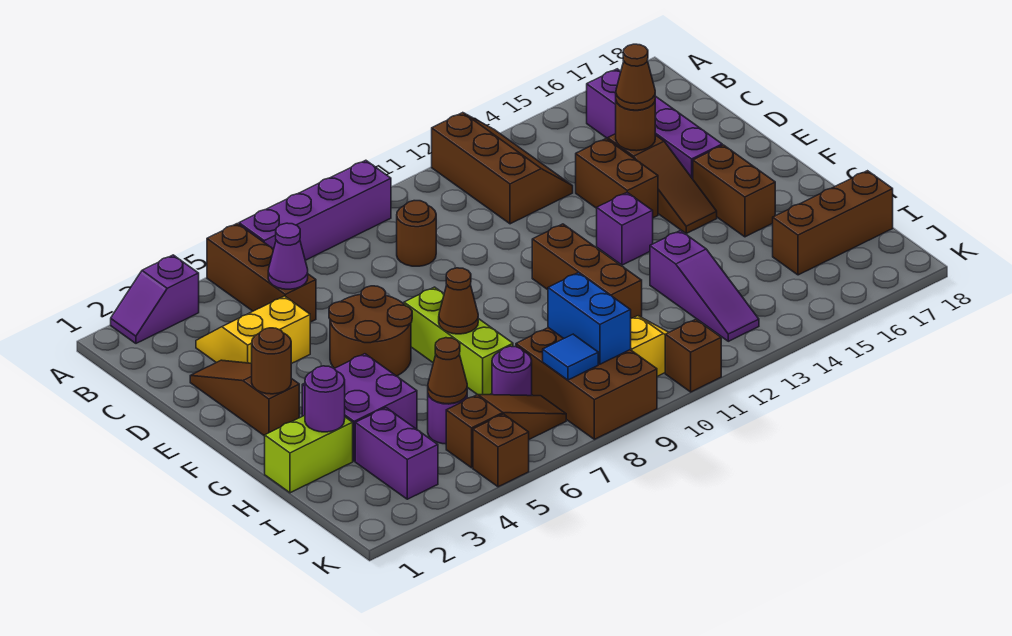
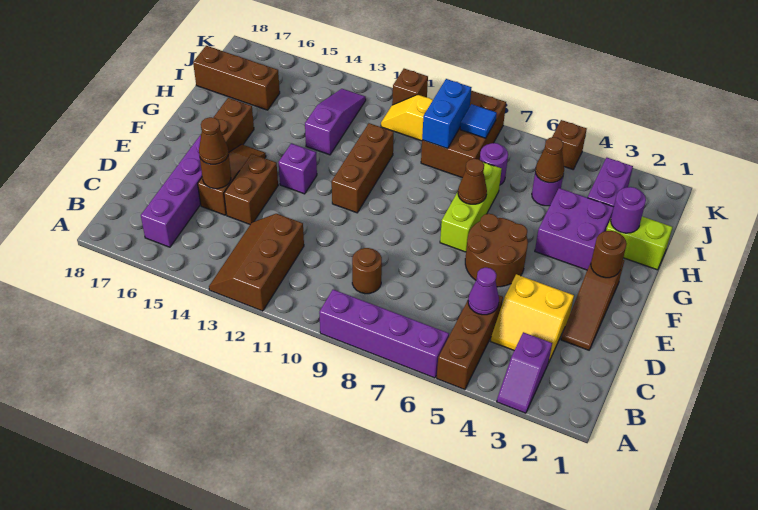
purple slope A2:A3 level 1 top 3 -> purple slope A3:B3 level 1 top B
brown slope J5:J7 level 1 top 5 -> none

